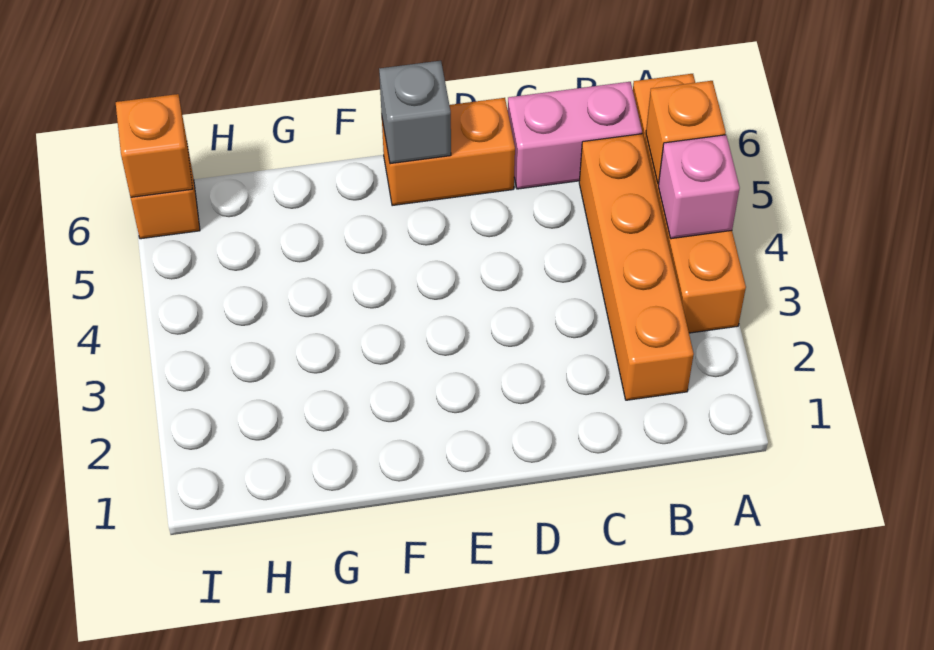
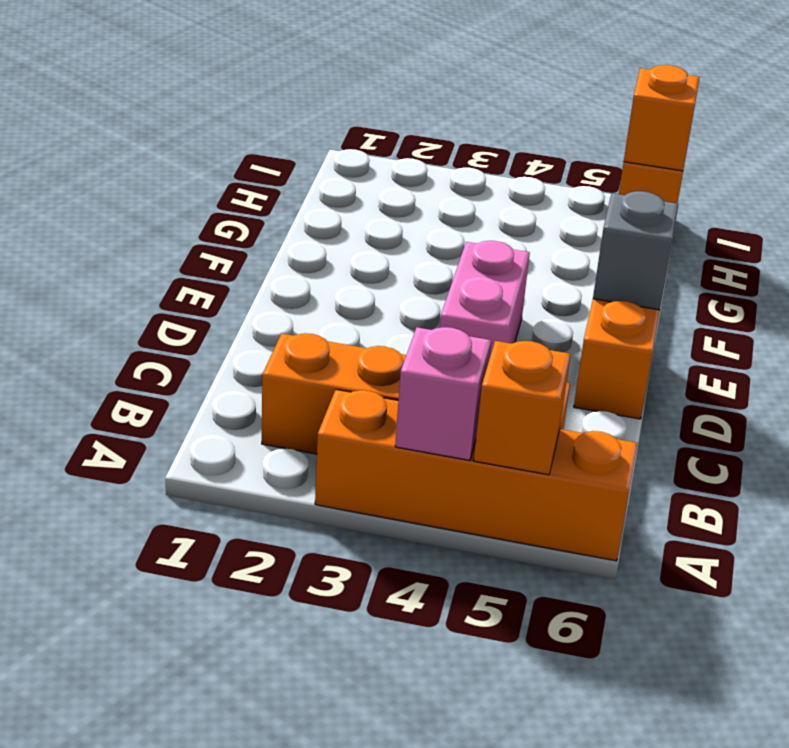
pink brick B6:C6 level 1 -> pink brick D4:E4 level 1

